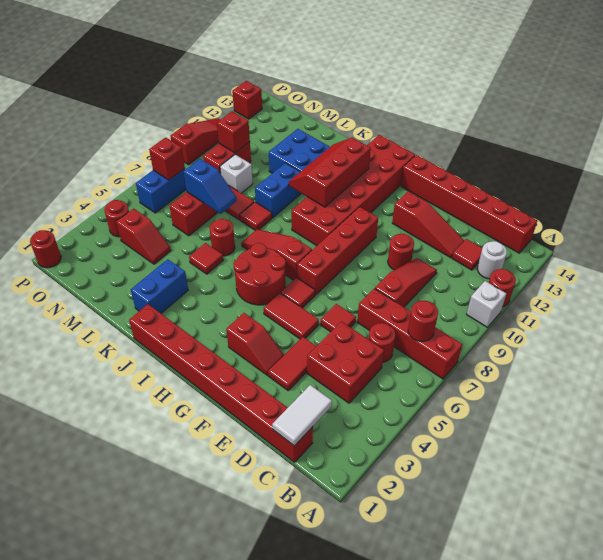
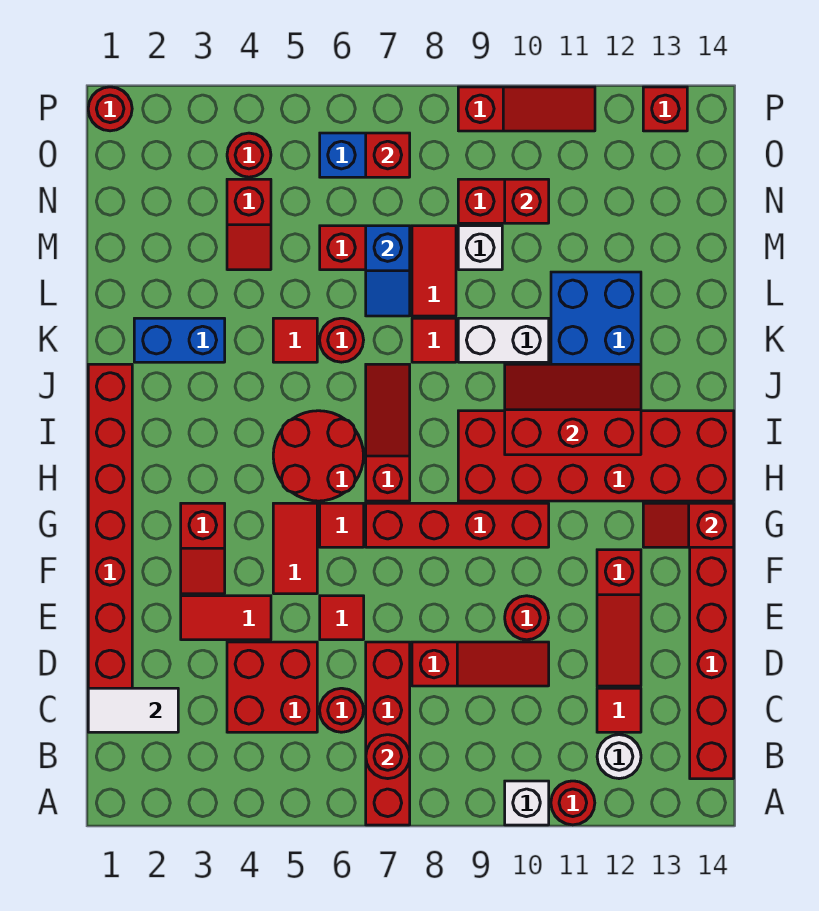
none -> red slope G13:G14 level 2 top 14
blue brick K9:K10 level 1 -> white brick K9:K10 level 1

